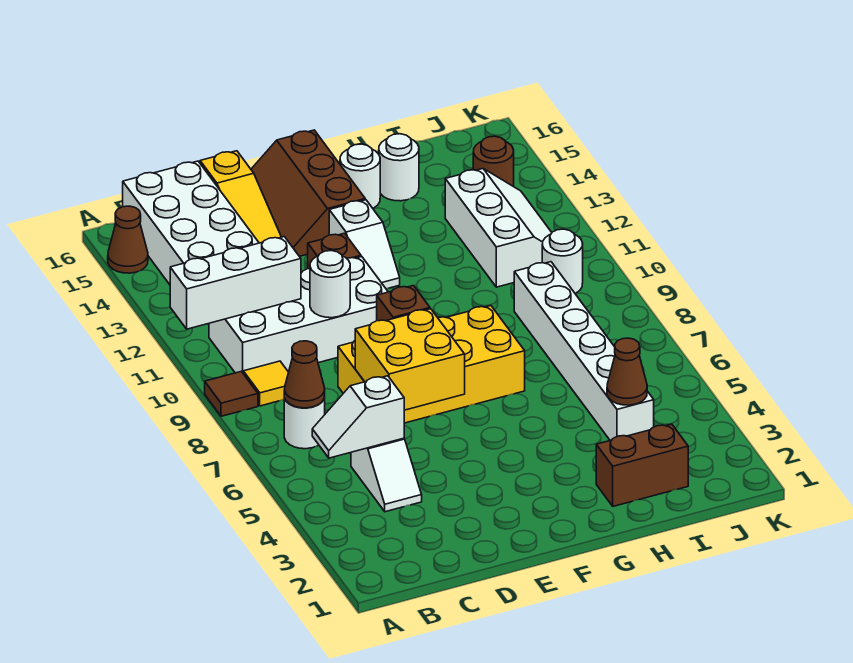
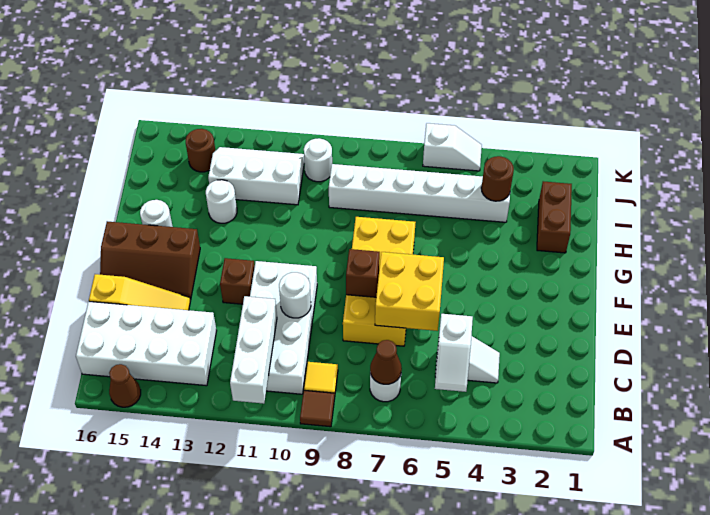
white slope F12:F13 level 1 top 13 -> white slope K5:K6 level 1 top 6
white round brick H15 level 1 -> white round brick H13 level 1
brown cone I4 level 2 -> brown round brick I4 level 2

